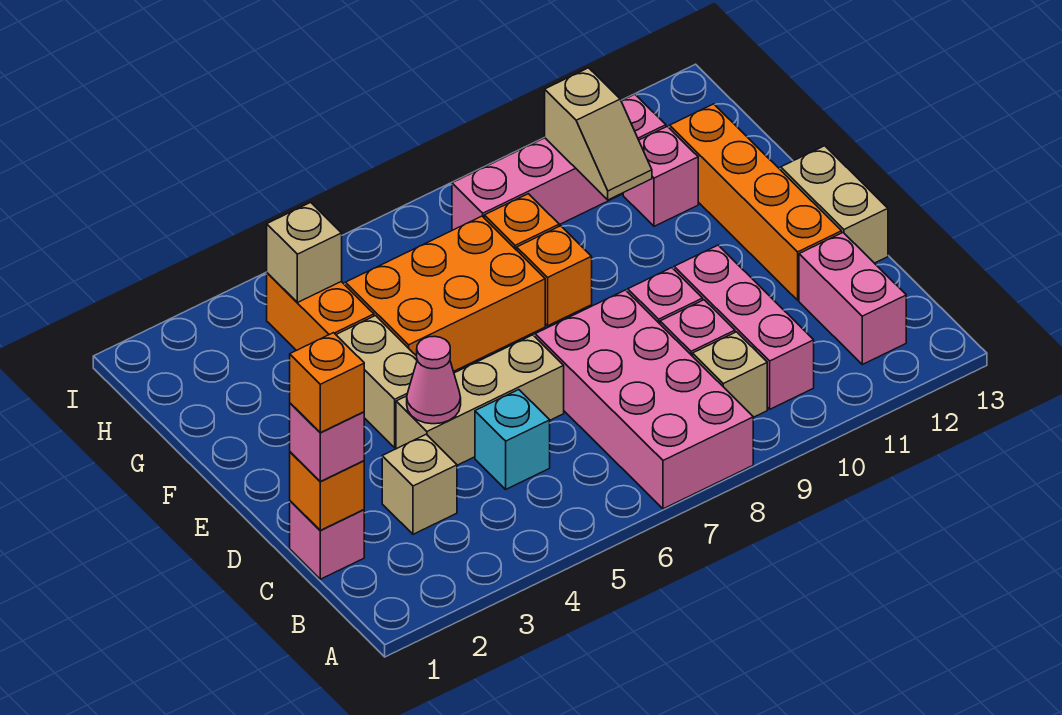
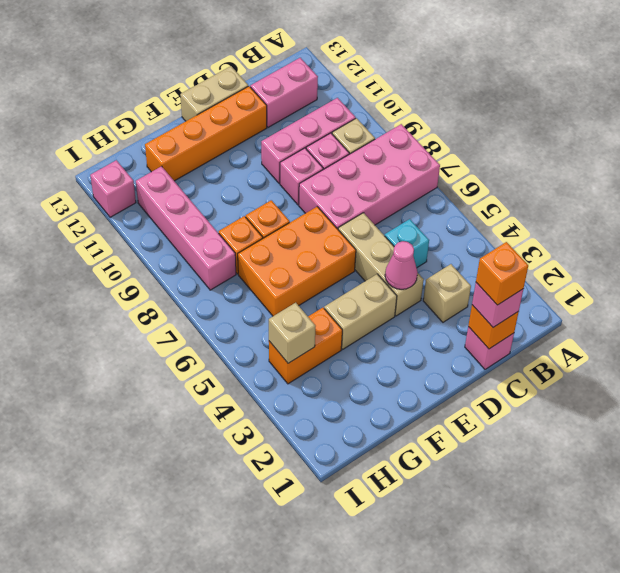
orange brick F5:G7 level 1 -> orange brick E6:G7 level 1
tan slope G10:H10 level 2 top H -> none
pink brick G11 level 1 -> pink brick I12 level 1

